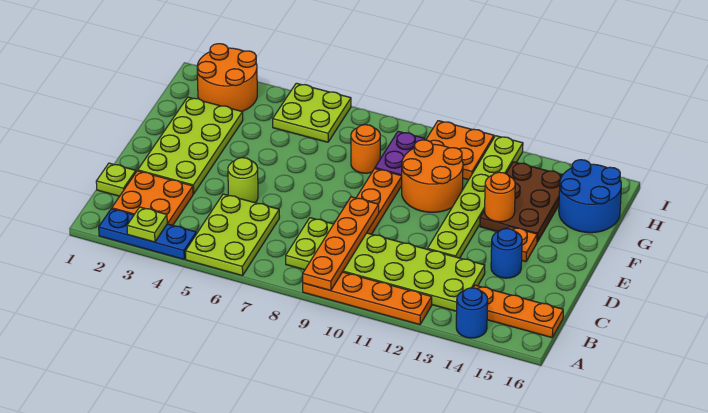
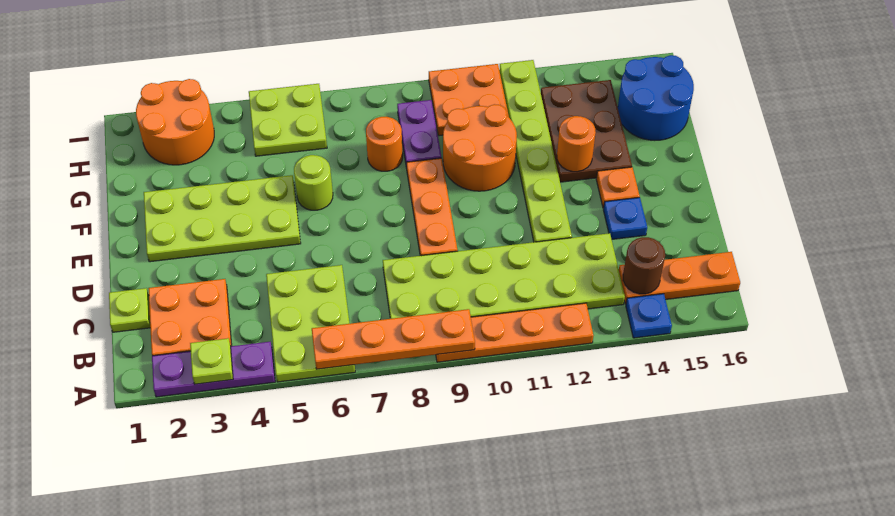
blue plate A2:A4 level 1 -> purple plate A2:A4 level 1
orange plate A9:D9 level 2 -> orange plate A6:A9 level 2
blue round brick A14 level 1 -> blue plate A14 level 1
none -> brown round brick B14 level 2
lime plate D2:G3 level 1 -> lime plate E2:F5 level 1
lime round brick D5 level 1 -> lime round brick F6 level 1
blue round brick D14 level 1 -> blue plate D14 level 1

